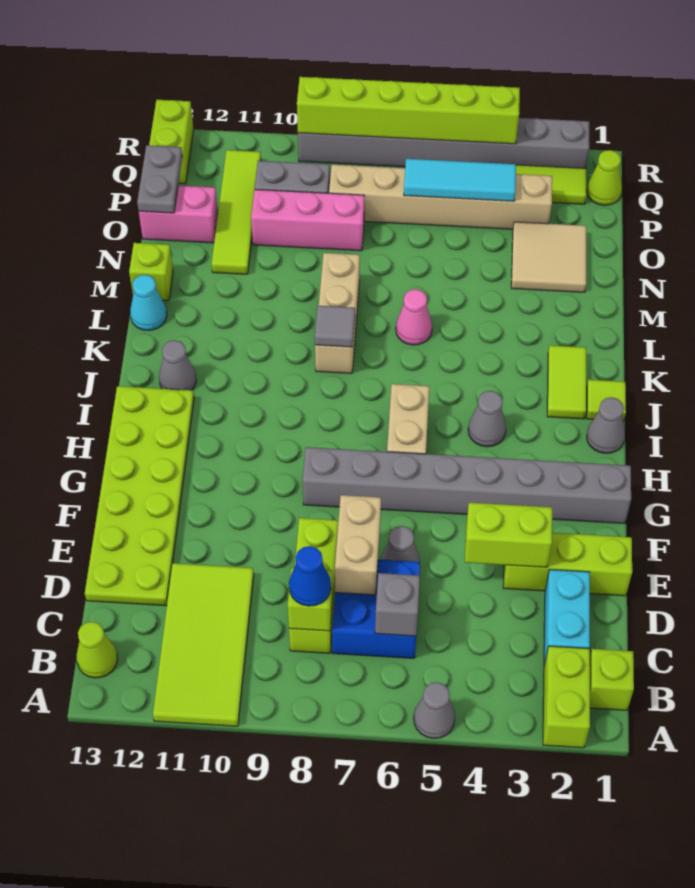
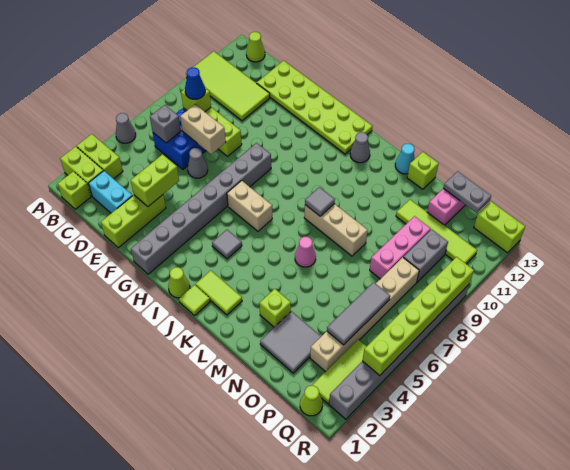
none -> lime brick A3:B3 level 1
grey cone I1 level 1 -> lime cone I1 level 1
grey cone I4 level 1 -> grey tile I4 level 1
none -> lime brick M3 level 1
tan tile N2:O3 level 1 -> grey tile N2:O3 level 1
cyan tile P4:P6 level 2 -> grey tile P4:P6 level 2

